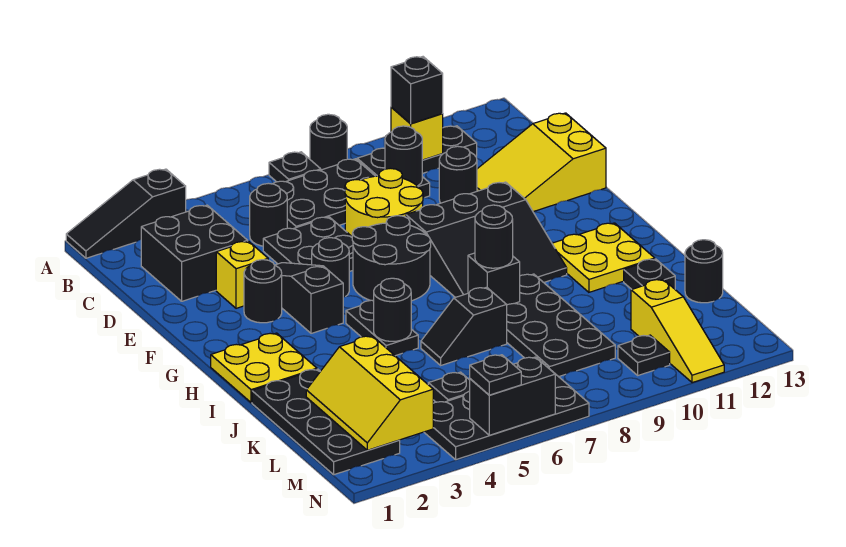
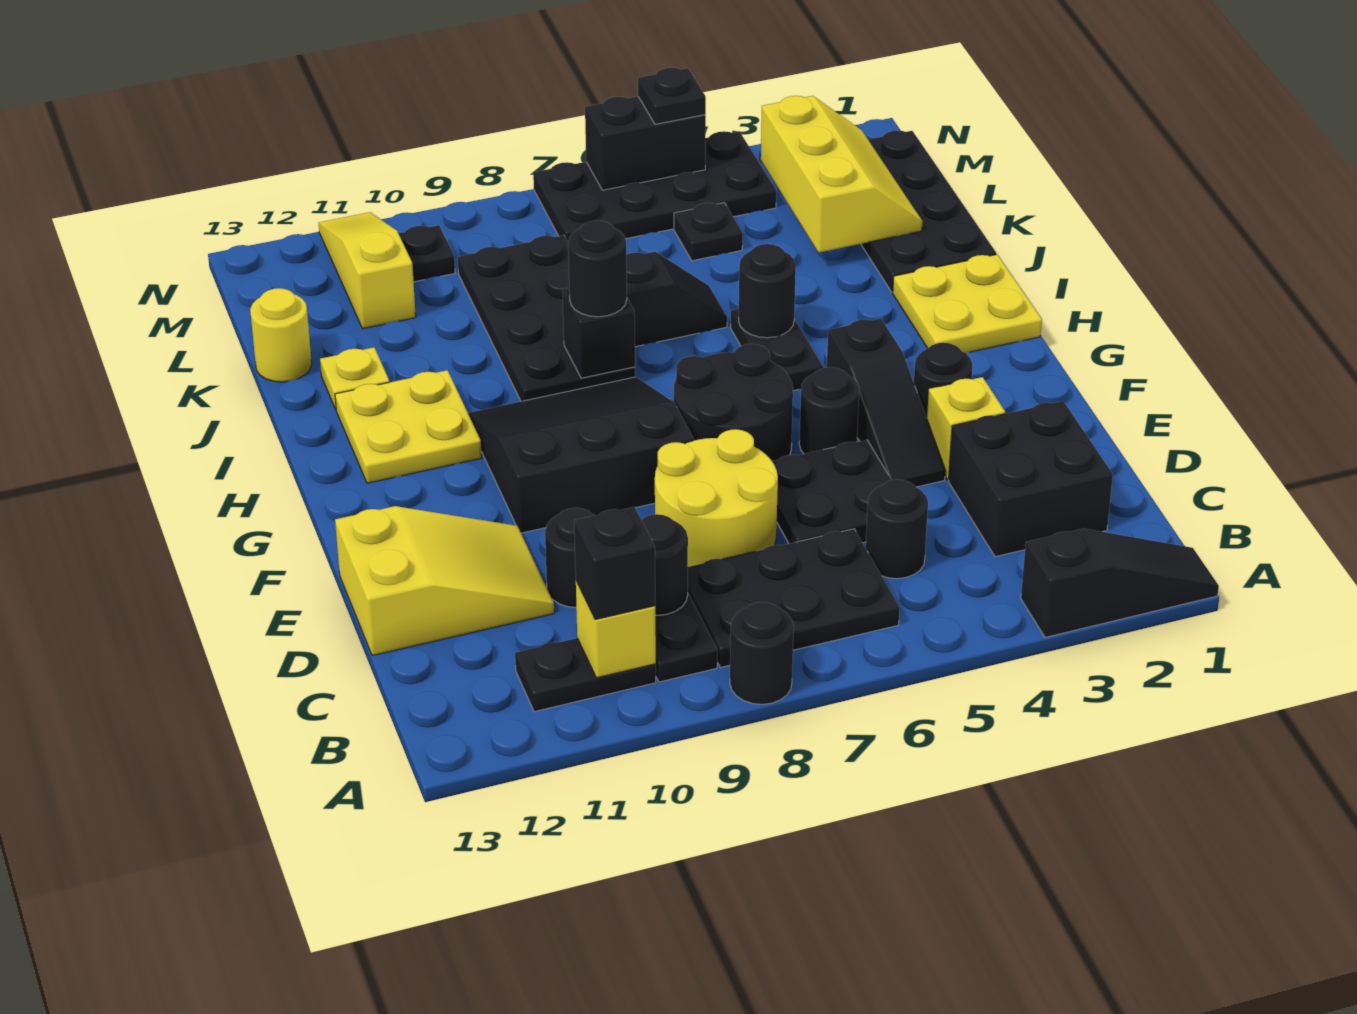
black plate A7 level 1 -> none
black plate J12 level 1 -> yellow plate J12 level 1
black round brick K13 level 1 -> yellow round brick K13 level 1

